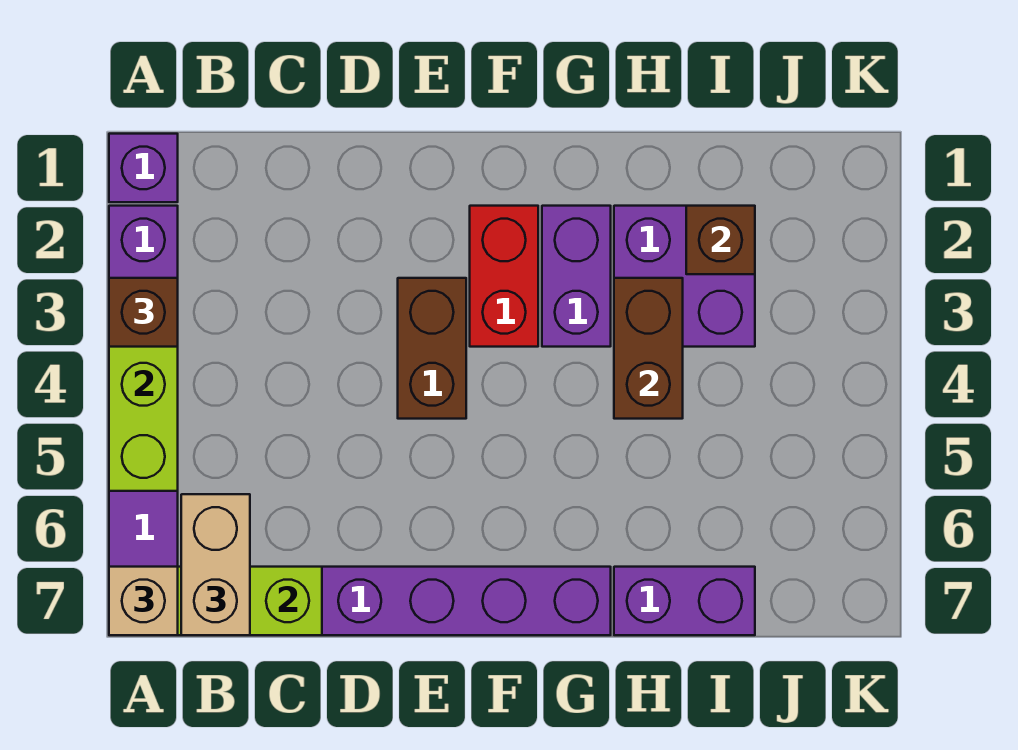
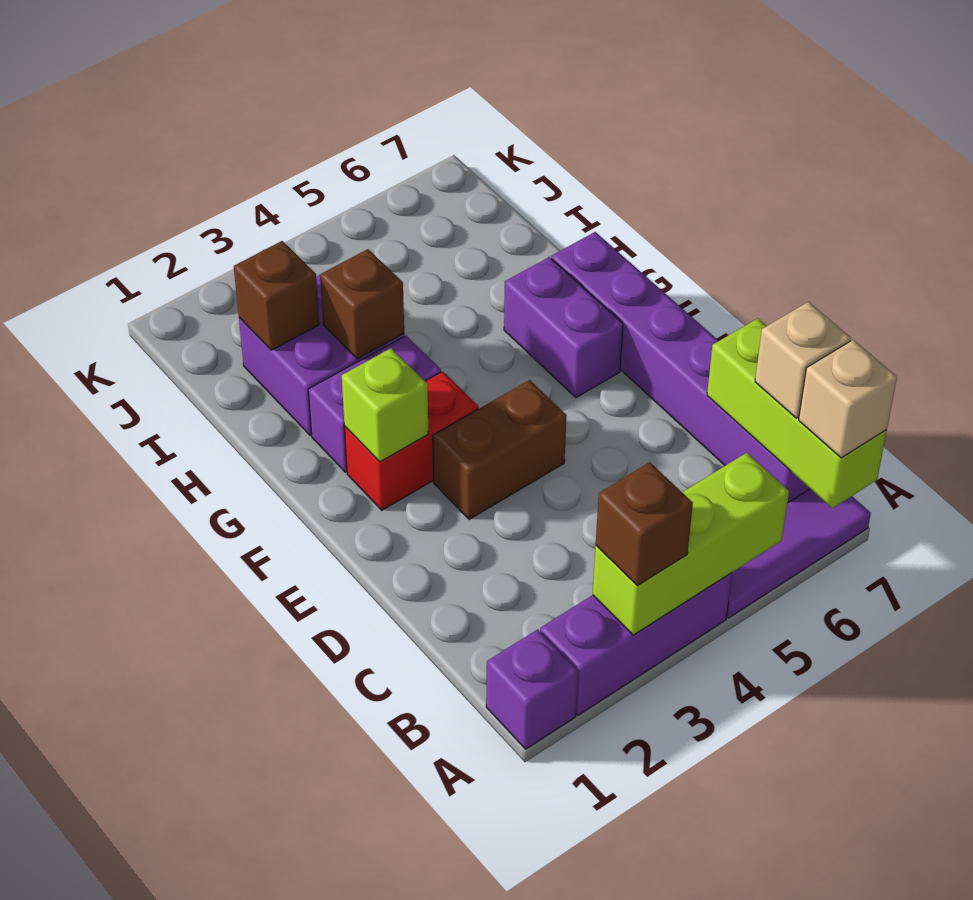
tan brick B6:B7 level 3 -> tan brick B7 level 3
none -> lime brick F2 level 2
brown brick H3:H4 level 2 -> brown brick H3 level 2
purple brick H7:I7 level 1 -> purple brick F6:G6 level 1

